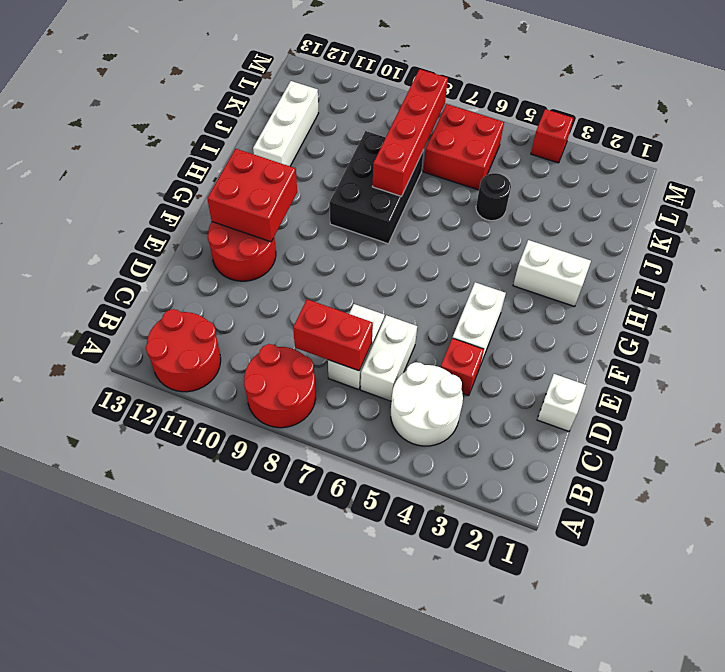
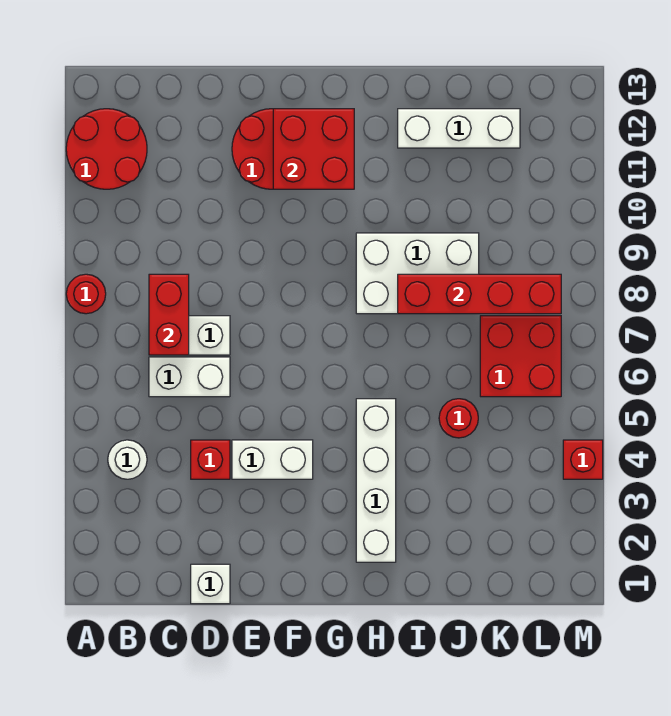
red round brick A8:B9 level 1 -> red round brick A8 level 1
white round brick B4:C5 level 1 -> white round brick B4 level 1
white brick H2:H3 level 1 -> white brick H2:H5 level 1
black brick H8:J9 level 1 -> white brick H8:J9 level 1
black round brick J5 level 1 -> red round brick J5 level 1

